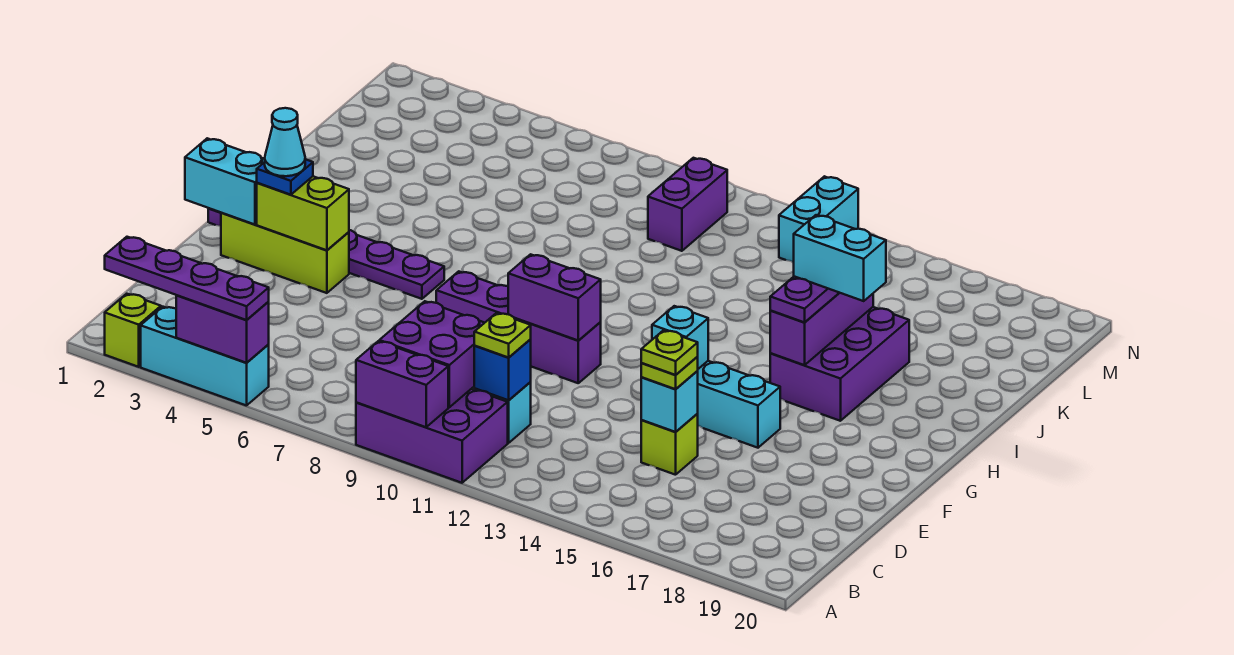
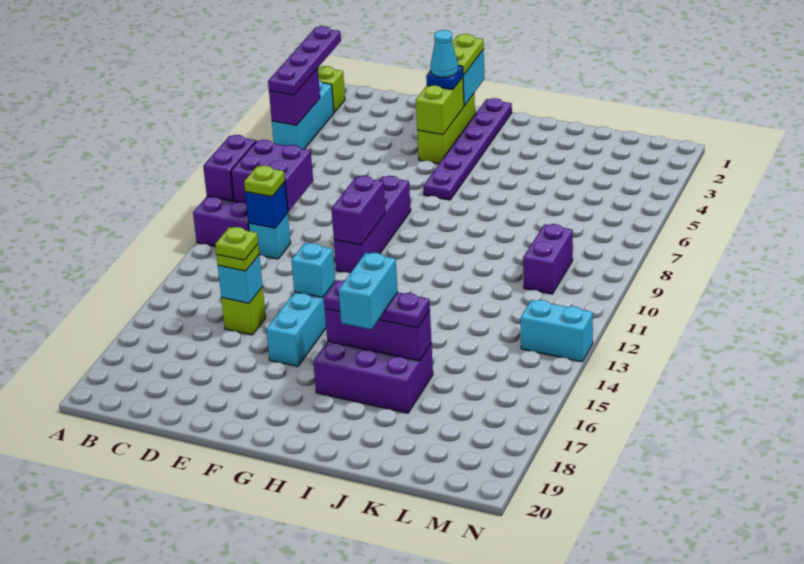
none -> lime plate F1:F2 level 3
purple brick L10:M10 level 1 -> purple brick L9:L10 level 1

